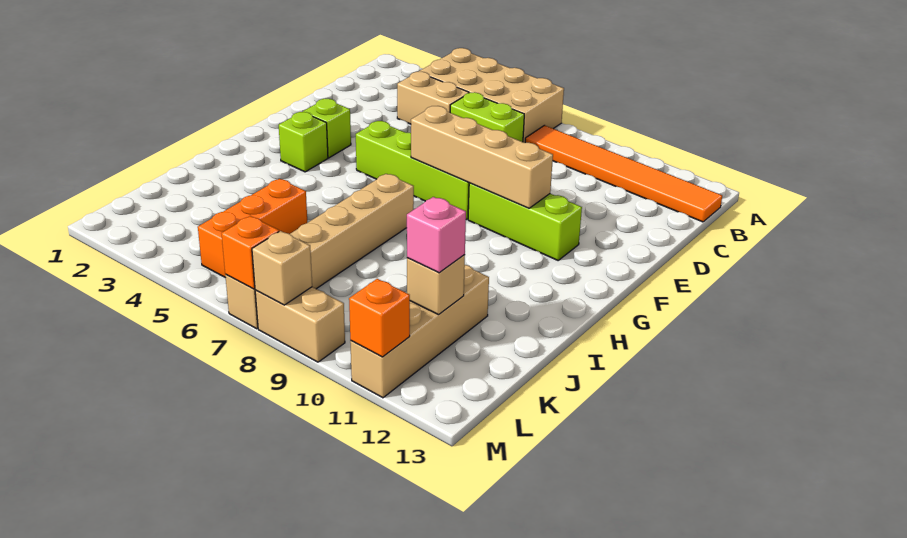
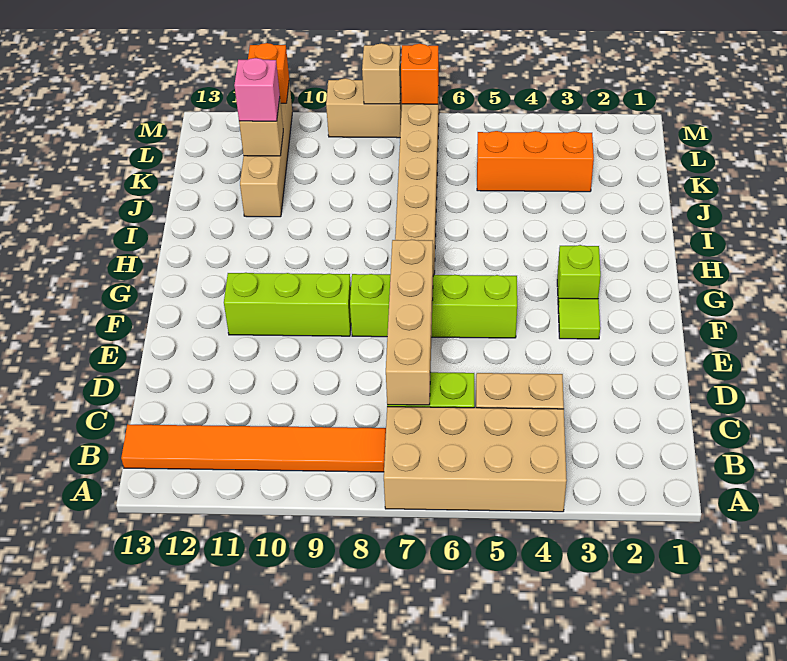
lime brick F3 level 1 -> lime tile F3 level 1
tan brick F7:F10 level 2 -> tan brick C7:F7 level 2
orange brick J5:L5 level 1 -> orange brick K3:K5 level 1

